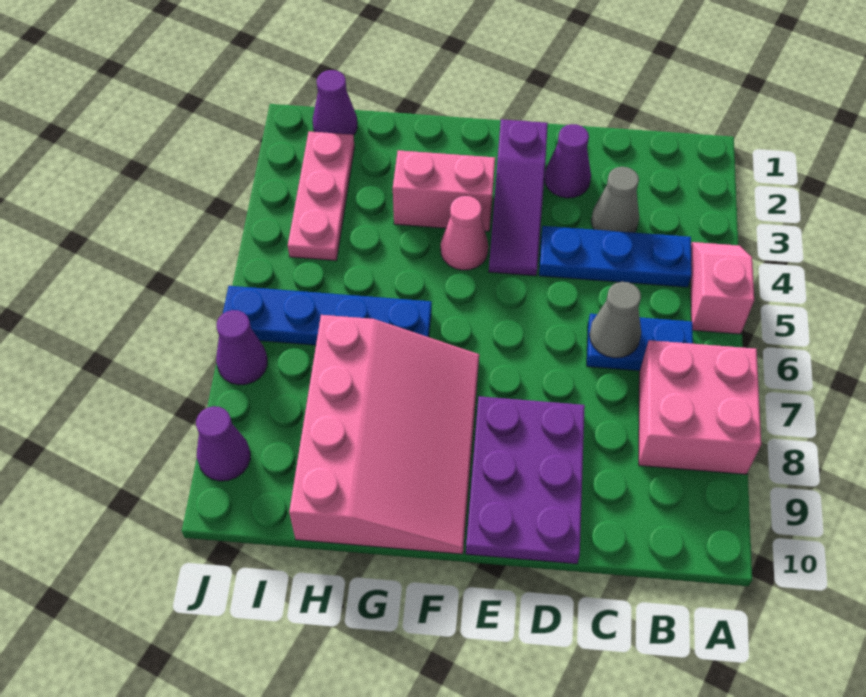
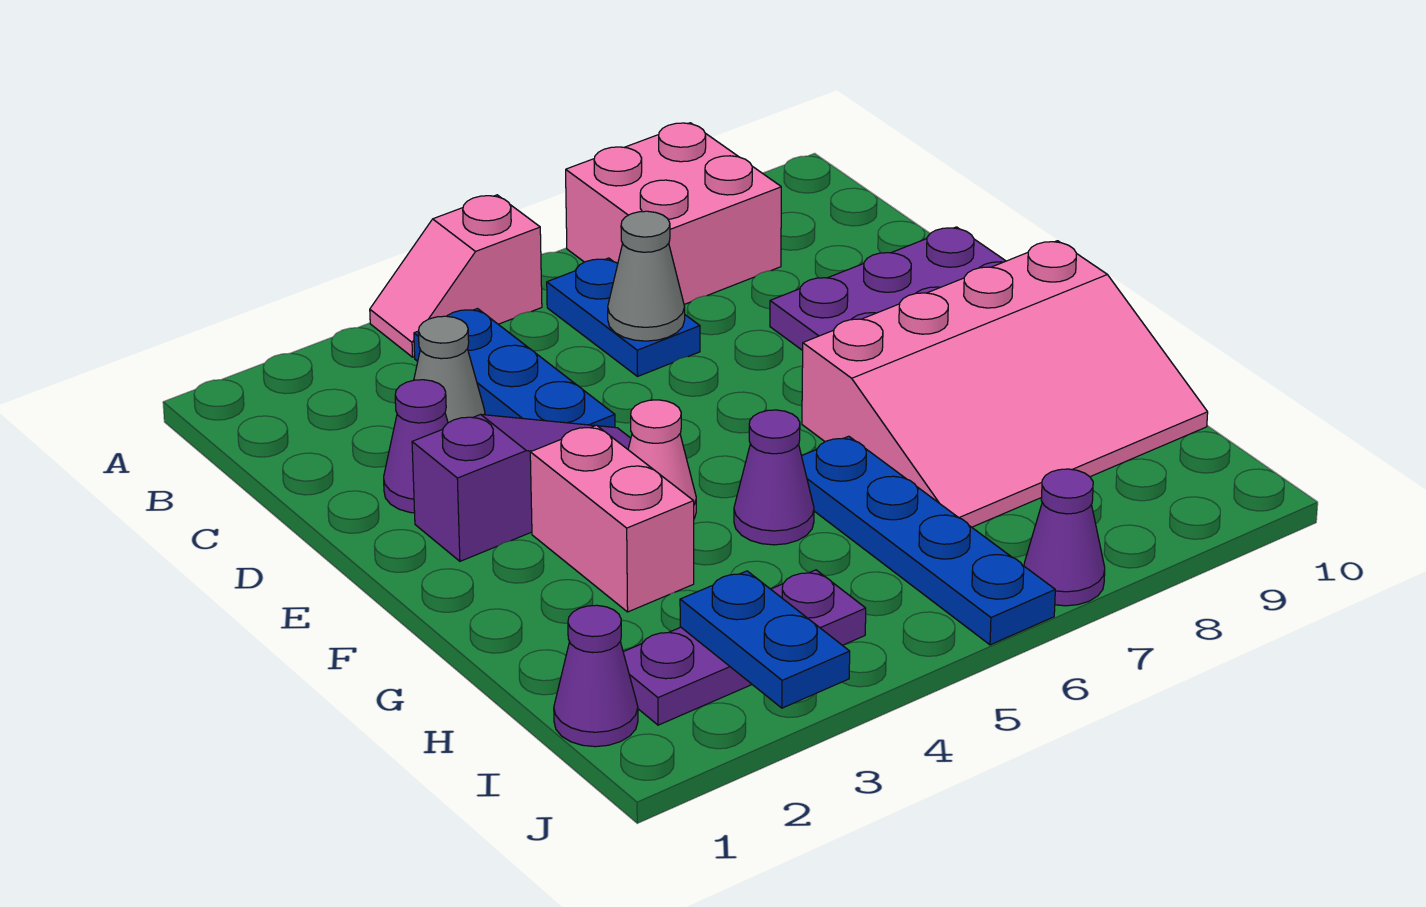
pink slope F7:H10 level 1 top H -> pink slope F7:H10 level 1 top F
pink plate I2:I4 level 1 -> purple plate I2:I4 level 1
none -> blue plate I3:J3 level 2
purple cone J9 level 1 -> purple cone G5 level 1

